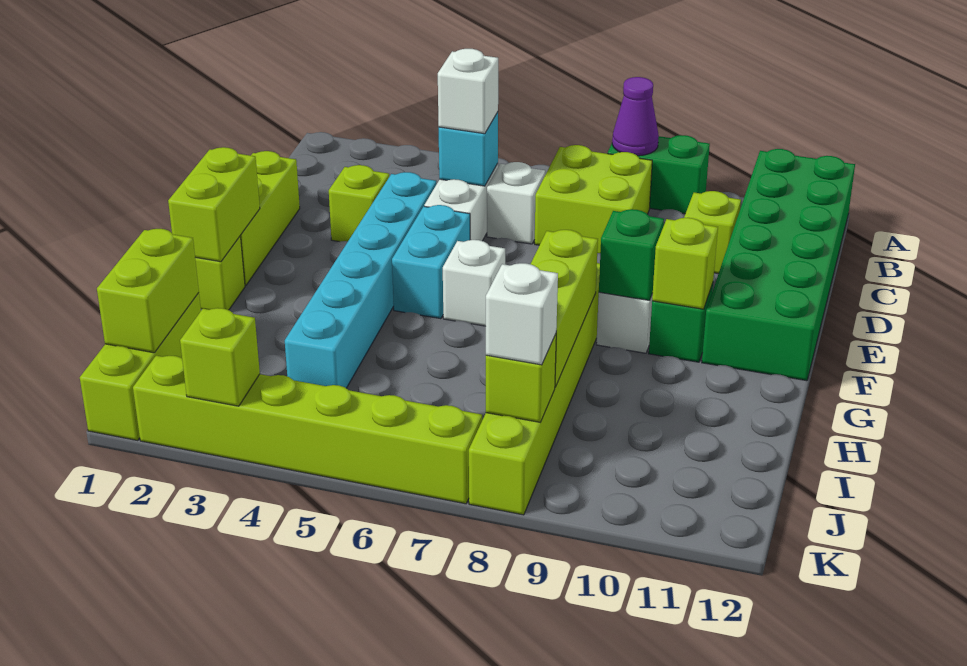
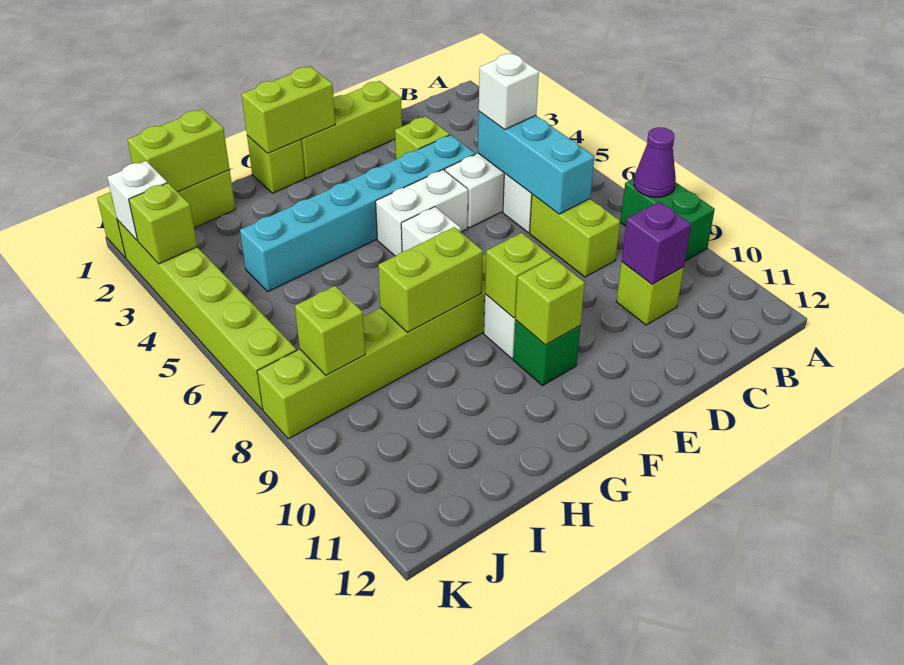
green brick A11:F12 level 1 -> none
lime brick B7:C8 level 1 -> lime brick C7:C8 level 1
cyan brick C5 level 2 -> cyan brick C5:C7 level 2
none -> purple brick C10 level 2
cyan brick E5:F5 level 1 -> white brick E5:F5 level 1
green brick F9 level 2 -> lime brick F9 level 2
lime brick G8:I8 level 2 -> lime brick G8:H8 level 2
white brick J8 level 3 -> white brick K2 level 2

